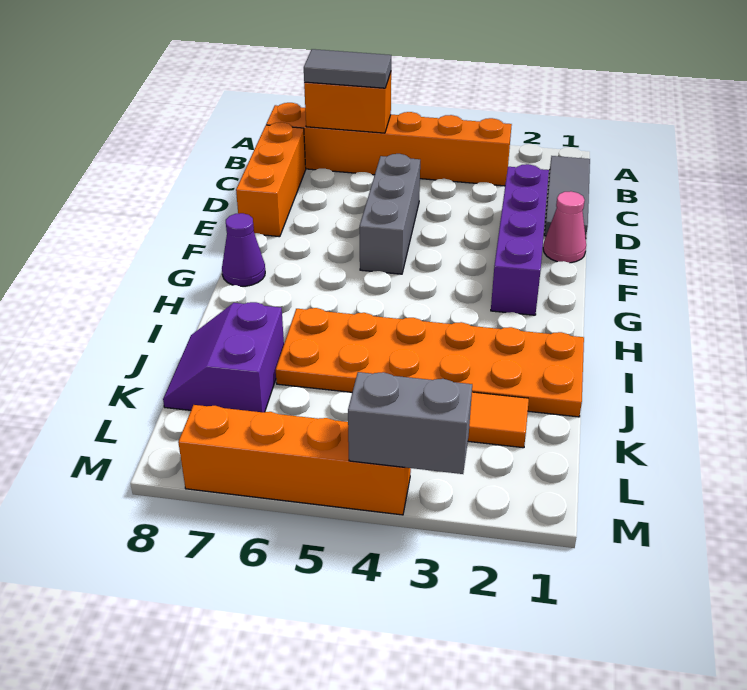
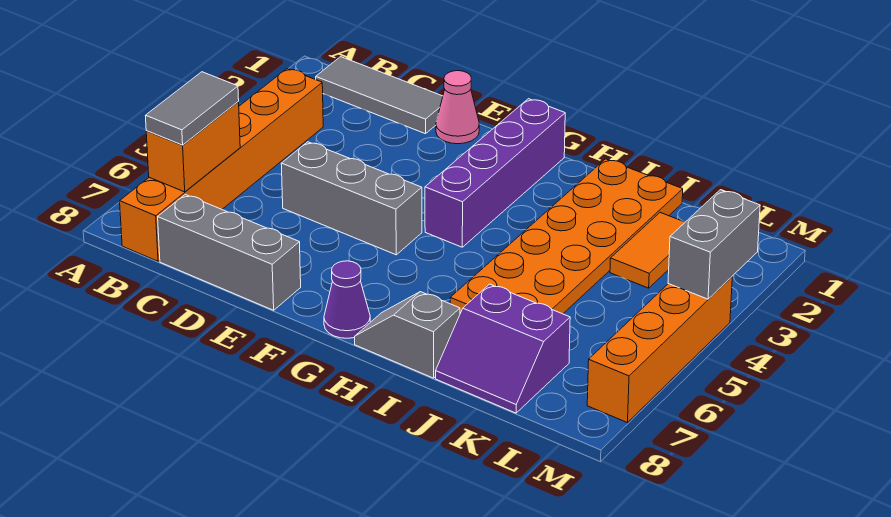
orange brick C8:E8 level 1 -> grey brick C8:E8 level 1
purple brick D2:G2 level 1 -> purple brick G1:G4 level 1
none -> grey slope H8:I8 level 1 top I

